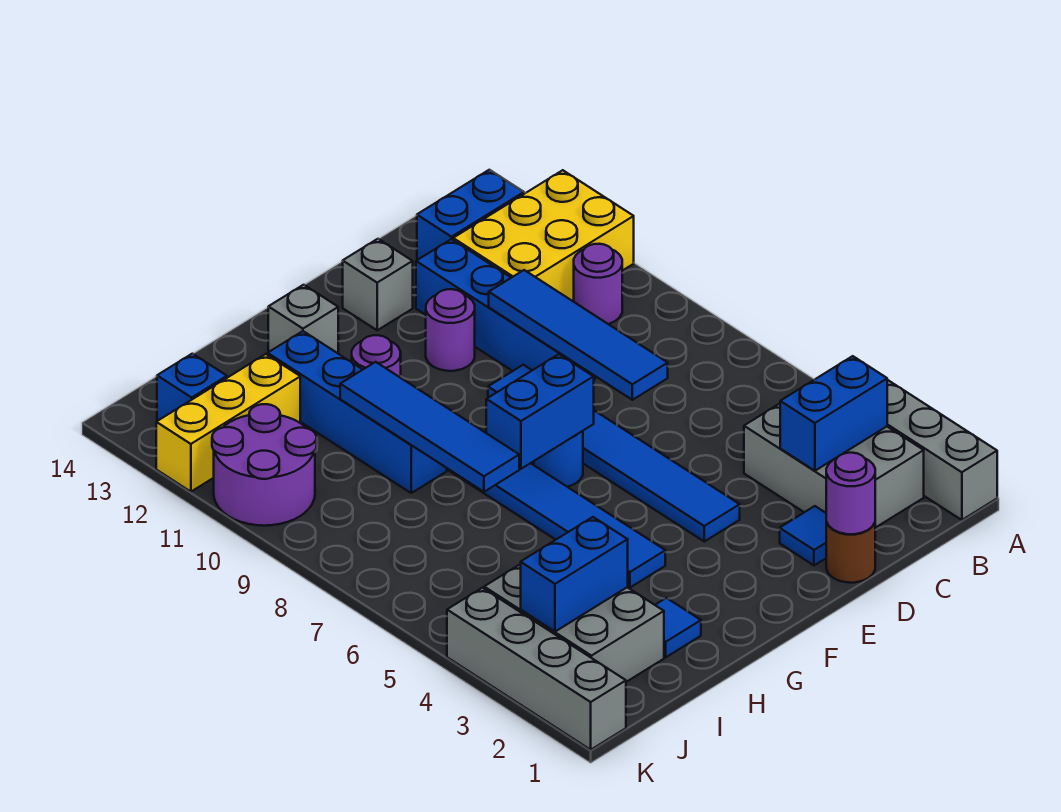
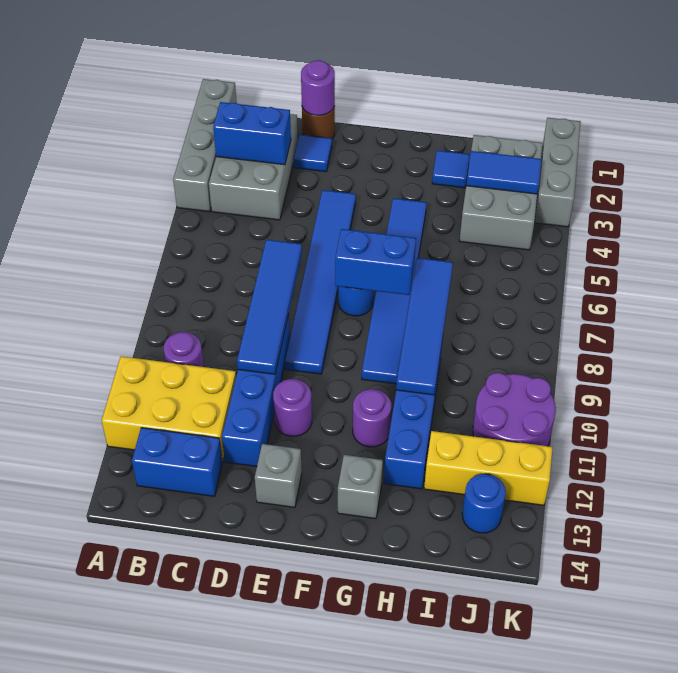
blue brick I3:J3 level 2 -> blue tile I3:J3 level 2
blue brick J13 level 1 -> blue round brick J13 level 1
grey brick K1:K4 level 1 -> grey brick K1:K3 level 1

